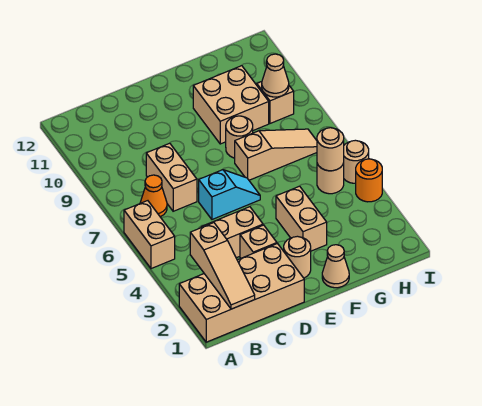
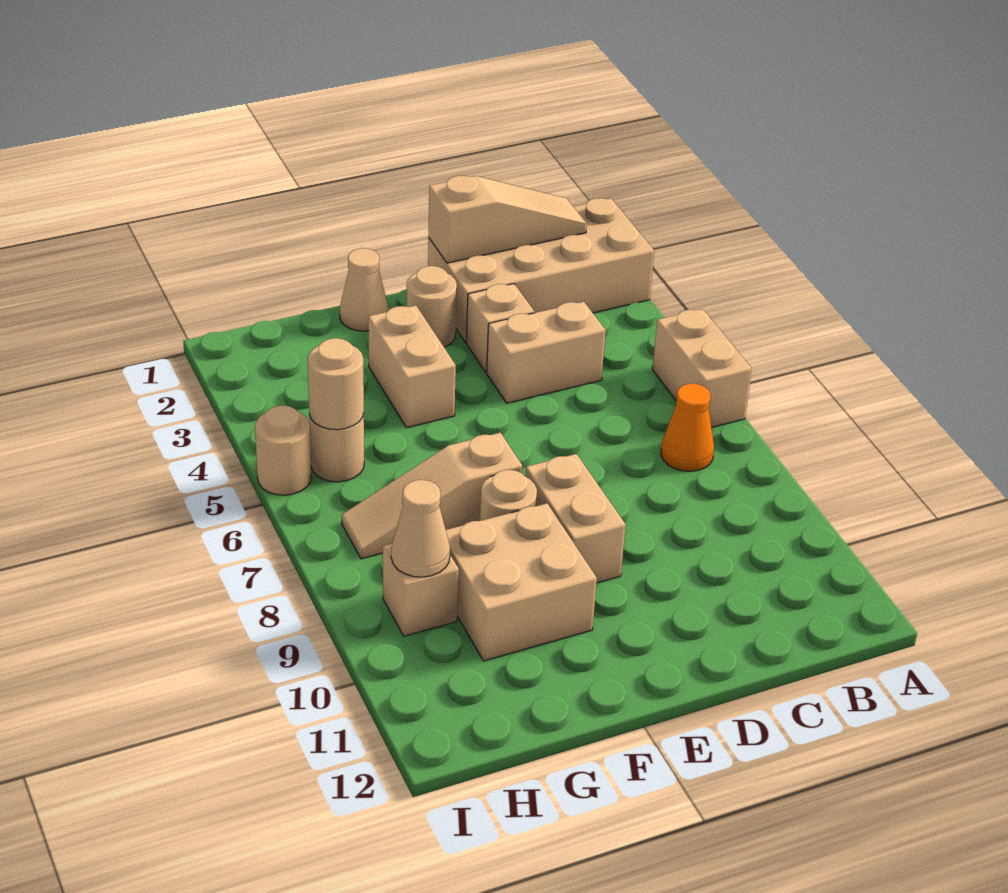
tan slope B1:B3 level 2 top 3 -> tan slope B1:D1 level 2 top D
tan brick C7:C8 level 1 -> tan brick E8:E9 level 1
cyan slope D6:E6 level 1 top D -> none
orange round brick I4 level 1 -> none

